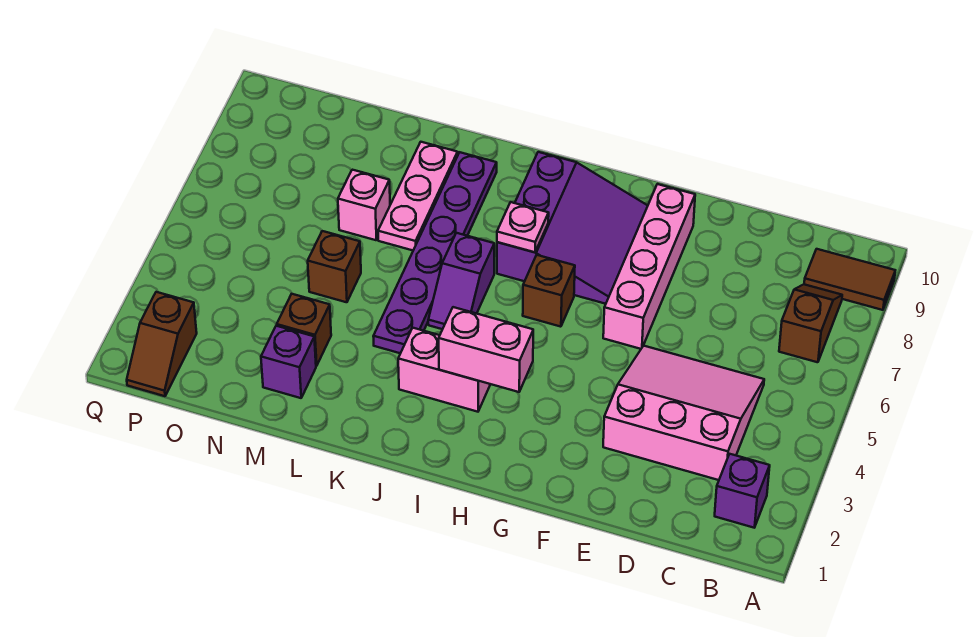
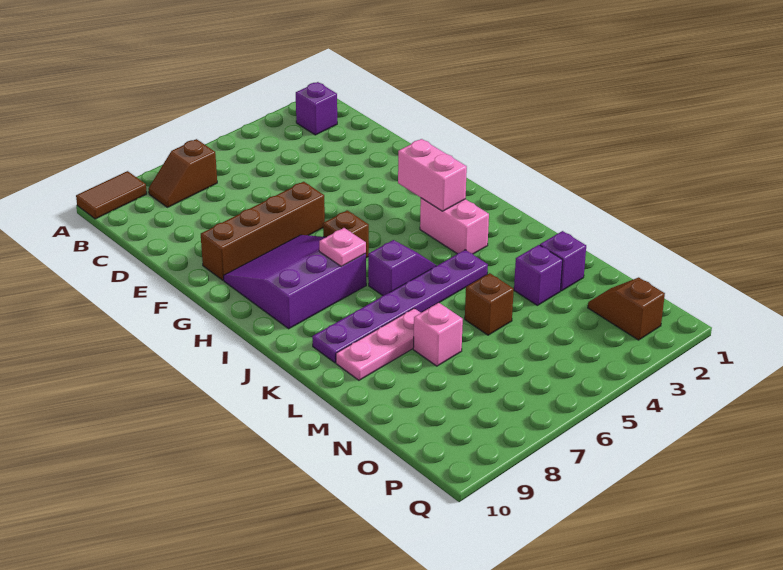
brown tile A9:B9 level 1 -> brown tile A9:A10 level 1
pink slope C3:E5 level 1 top 3 -> none
pink brick F6:F9 level 1 -> brown brick F6:F9 level 1
brown brick M3 level 1 -> purple brick M3 level 1
brown slope P1:P2 level 1 top 2 -> brown slope O2:P2 level 1 top P

